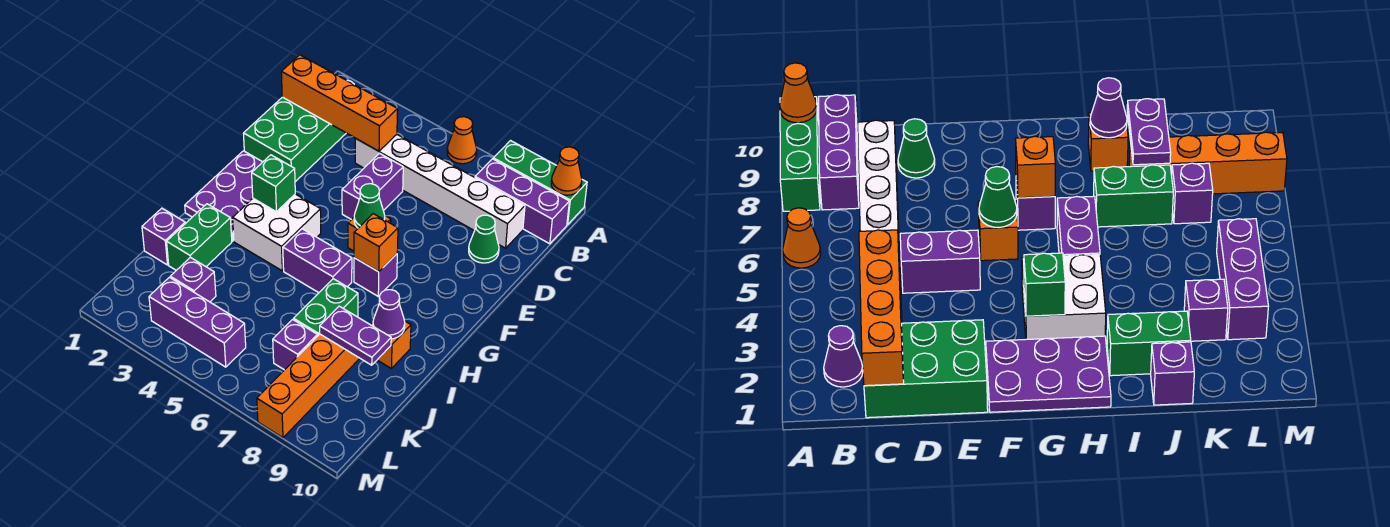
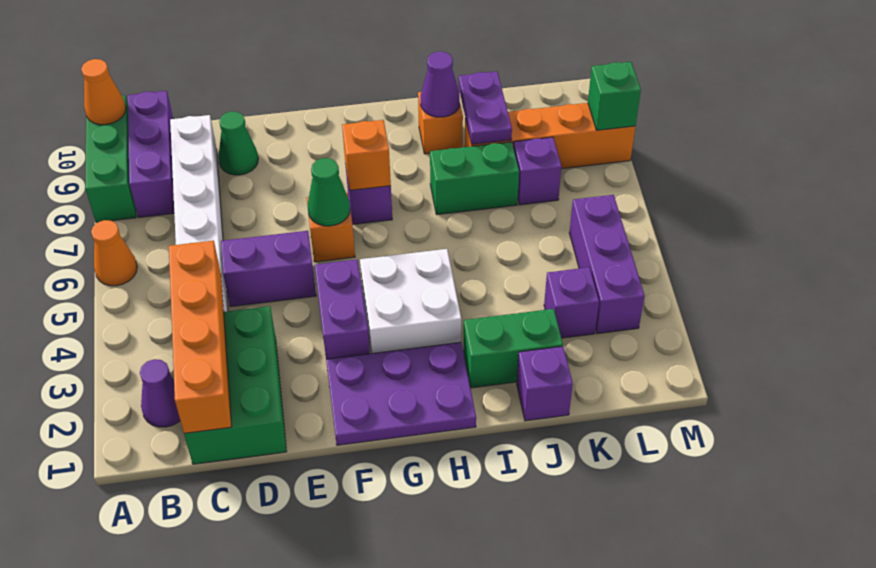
green brick C1:E2 level 1 -> green brick C1:D3 level 1
green brick G3 level 2 -> green brick M8 level 2
purple brick H5:H6 level 1 -> purple brick F3:F4 level 1

